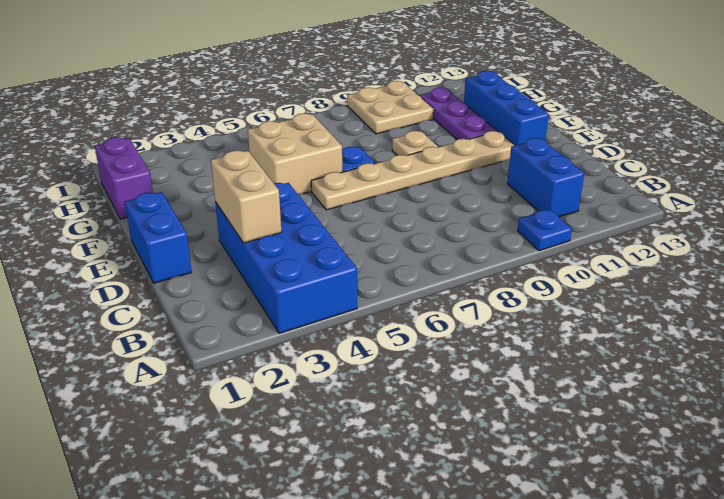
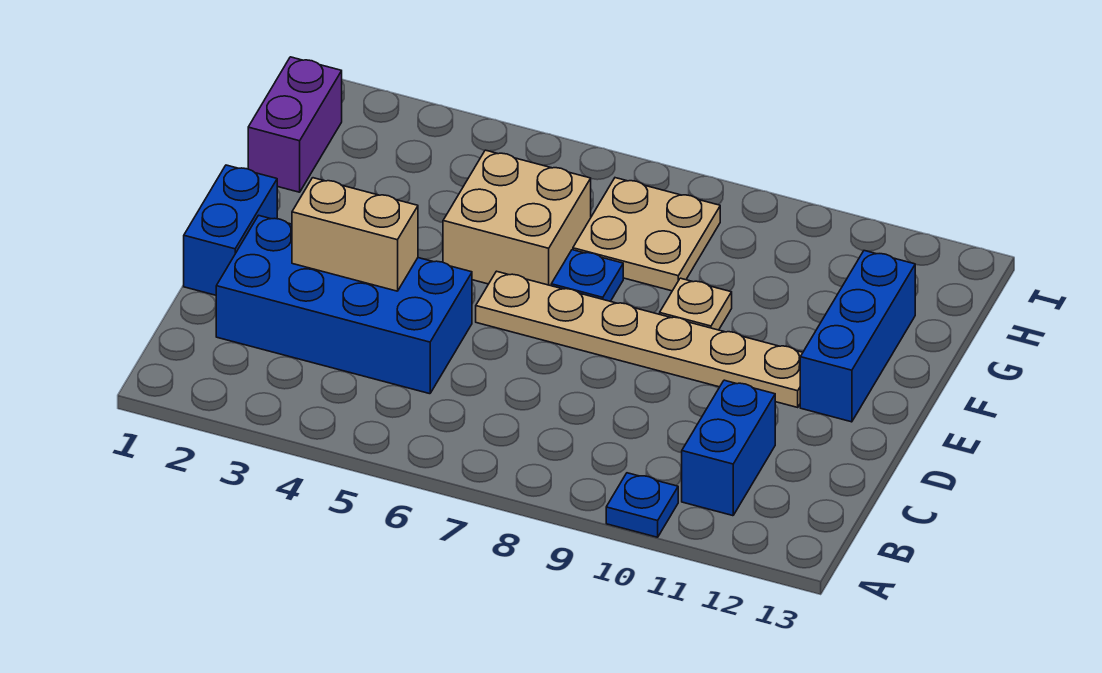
blue brick A3:D4 level 1 -> blue brick C2:D5 level 1
tan brick C3:D3 level 2 -> tan brick D3:D4 level 2
purple plate F11:H11 level 1 -> none
tan plate H9:I10 level 1 -> tan plate G7:H8 level 1

